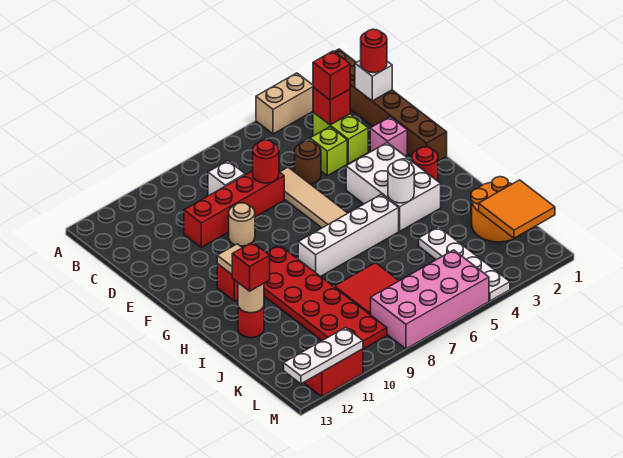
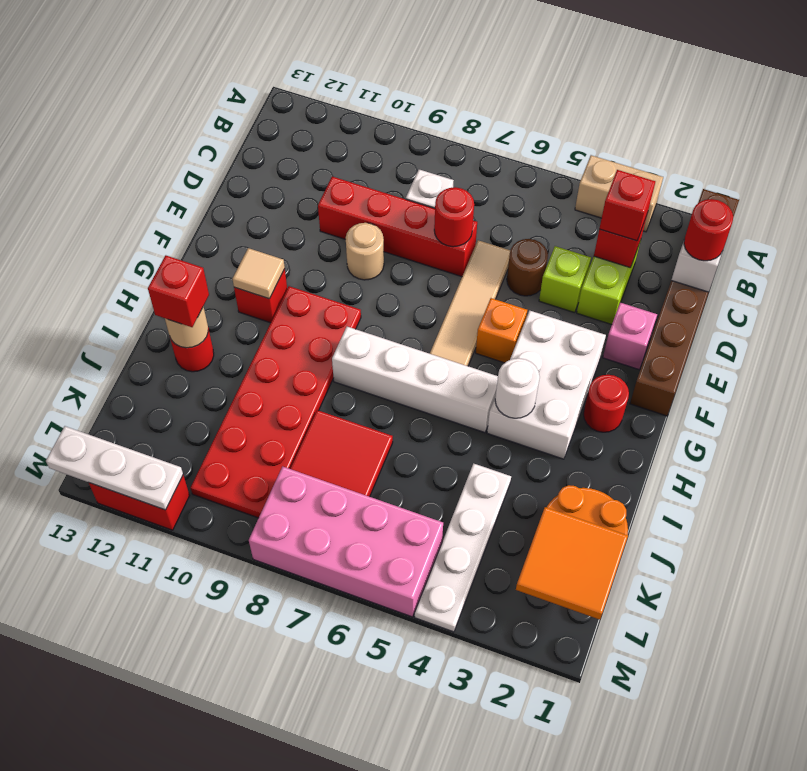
none -> orange brick F5 level 1

